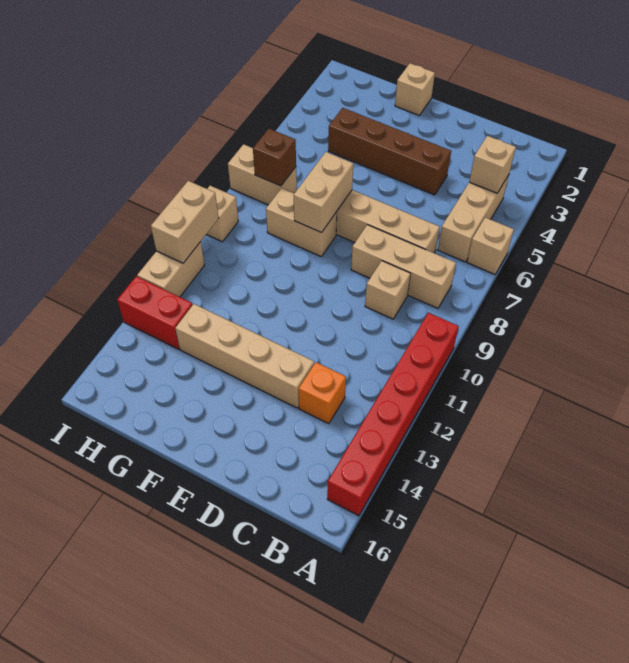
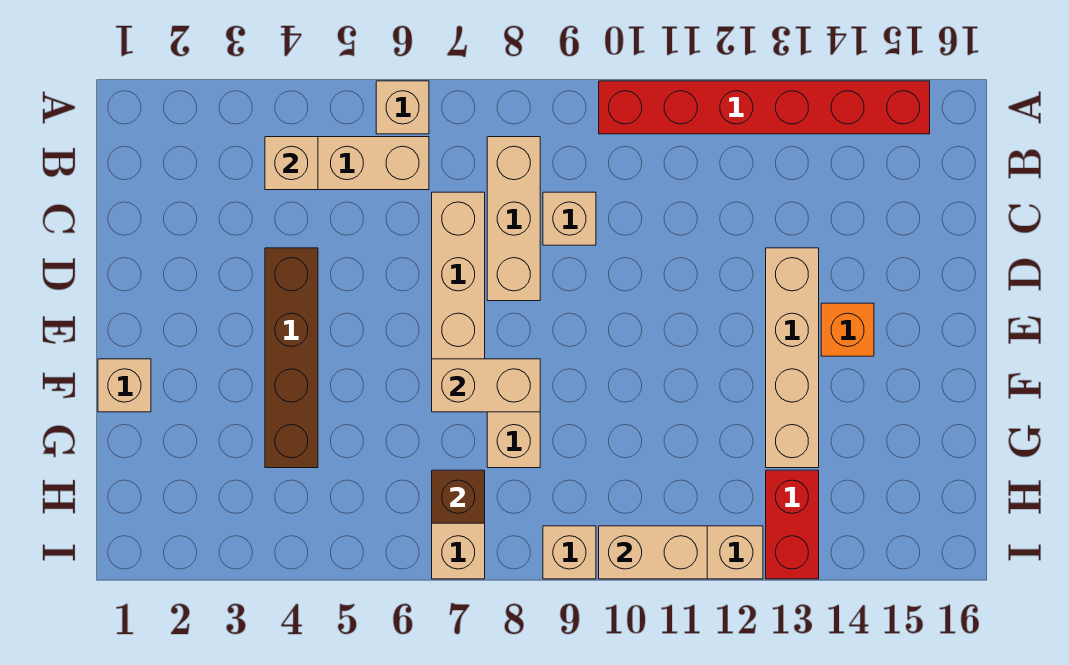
orange brick C13 level 1 -> orange brick E14 level 1

